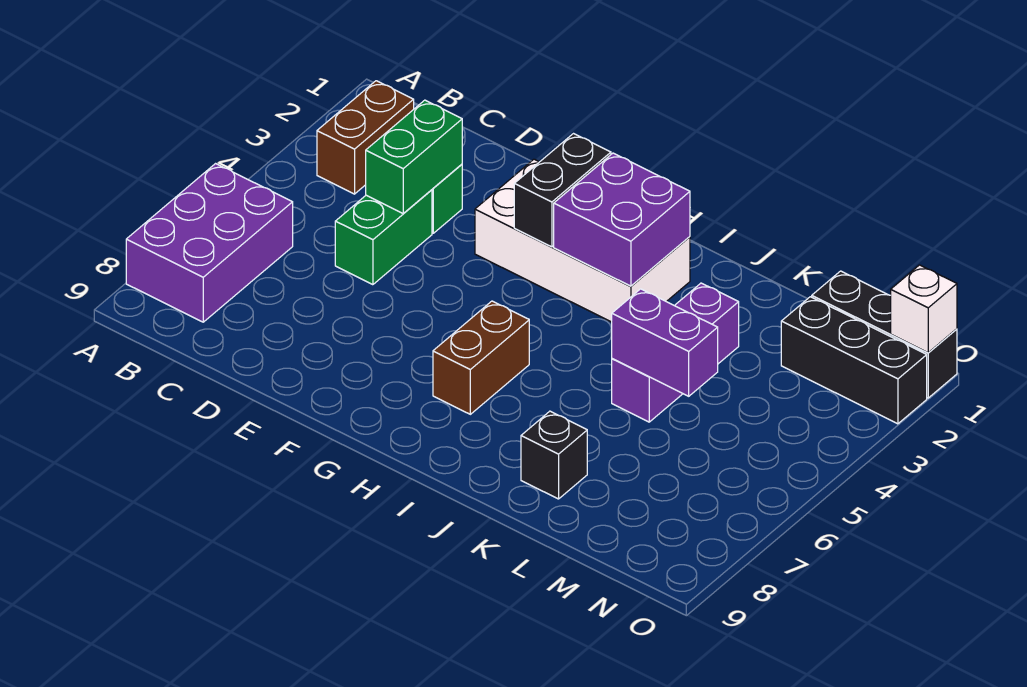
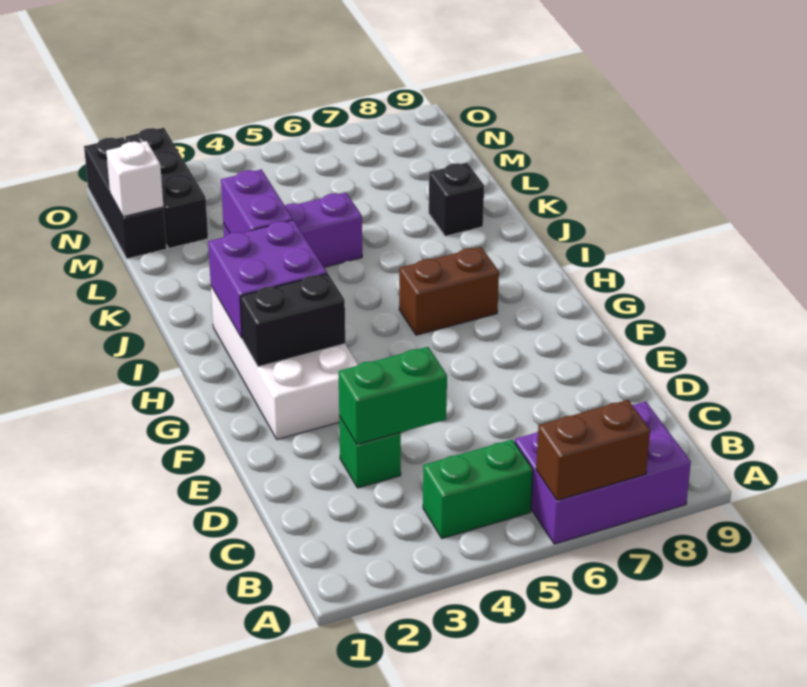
brown brick B2:B3 level 1 -> brown brick A6:A7 level 2
green brick D4:D5 level 1 -> green brick B4:B5 level 1
purple brick K5:L5 level 2 -> purple brick J3:K3 level 2
white brick O1 level 2 -> white brick M1 level 2

